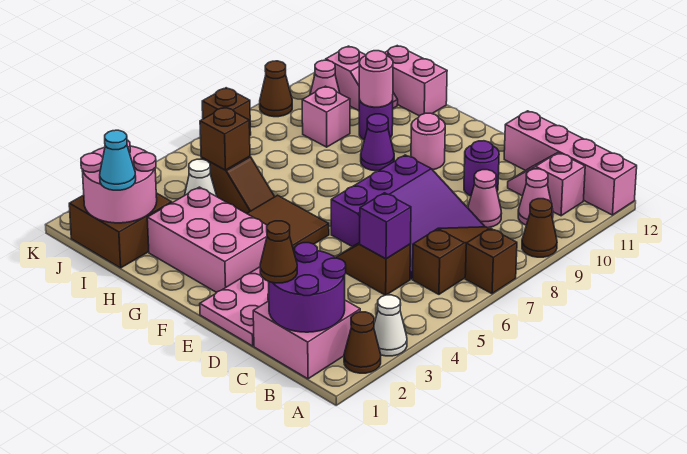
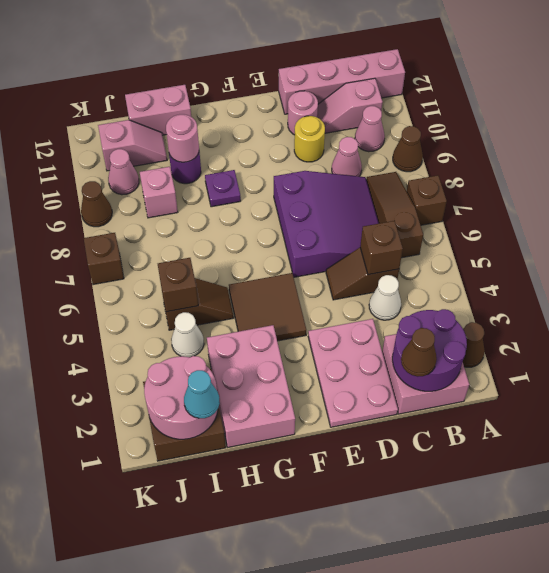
white cone A3 level 1 -> white cone C4 level 1
purple brick C5 level 2 -> brown brick C5 level 2
purple round brick D10 level 1 -> yellow round brick D10 level 1
pink brick F2:H3 level 1 -> pink brick G1:H3 level 1
pink round brick F10 level 1 -> pink round brick D11 level 1
purple cone G9 level 1 -> purple plate G9 level 1

